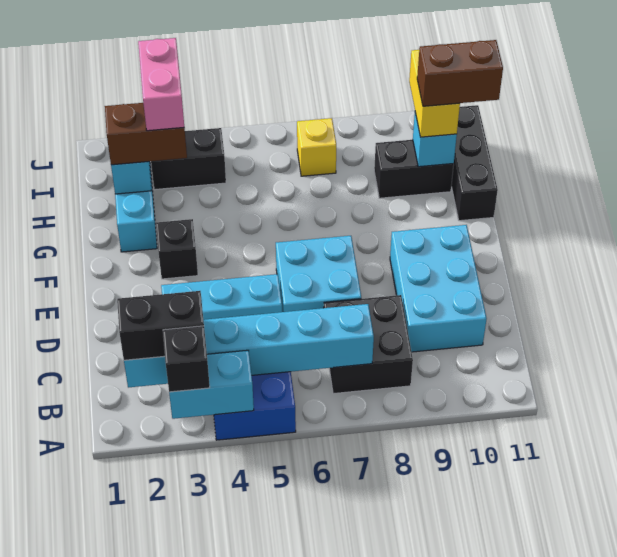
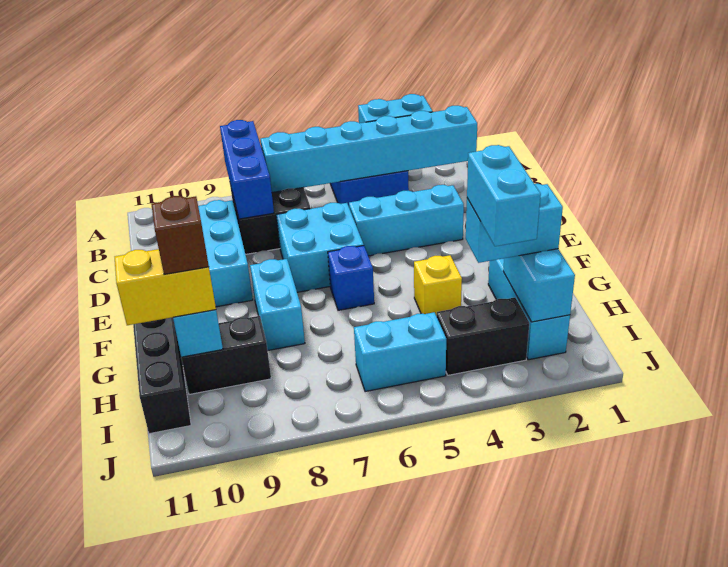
black brick A3 level 3 -> none
none -> blue brick A8:C8 level 2
black brick B2:B3 level 3 -> none
black brick F3 level 1 -> none
none -> blue brick F6 level 1
none -> cyan brick F8:G8 level 1
brown brick H2:H3 level 3 -> cyan brick H2:H3 level 3
pink brick H3:I3 level 4 -> cyan brick H3:I3 level 4
yellow brick H10:I10 level 3 -> yellow brick H10:H11 level 3
brown brick H10:H11 level 4 -> brown brick H10 level 4
none -> cyan brick I5:I6 level 1
yellow brick I7 level 1 -> yellow brick G4 level 1

